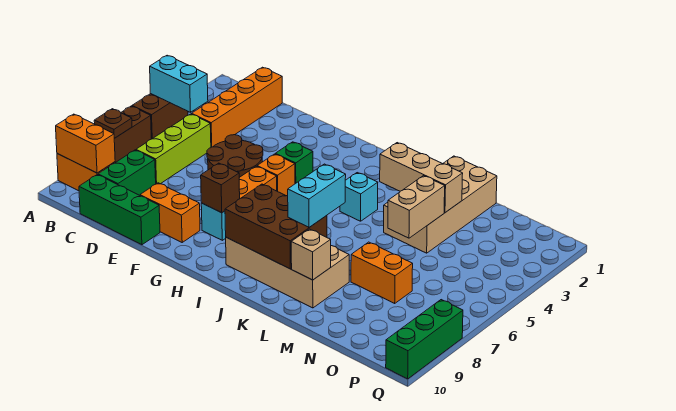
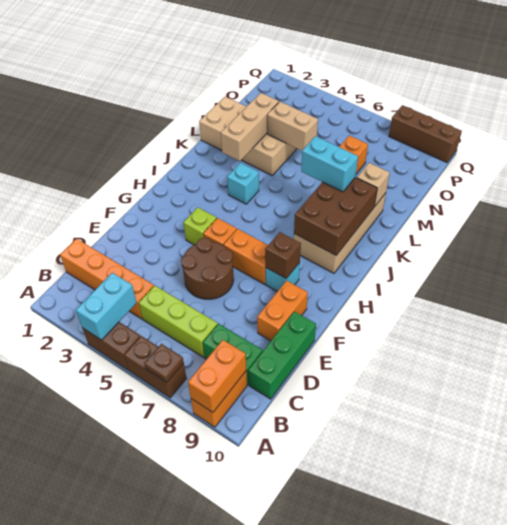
green brick G4 level 1 -> lime brick G4 level 1
green brick Q8:Q10 level 1 -> brown brick Q8:Q10 level 1

